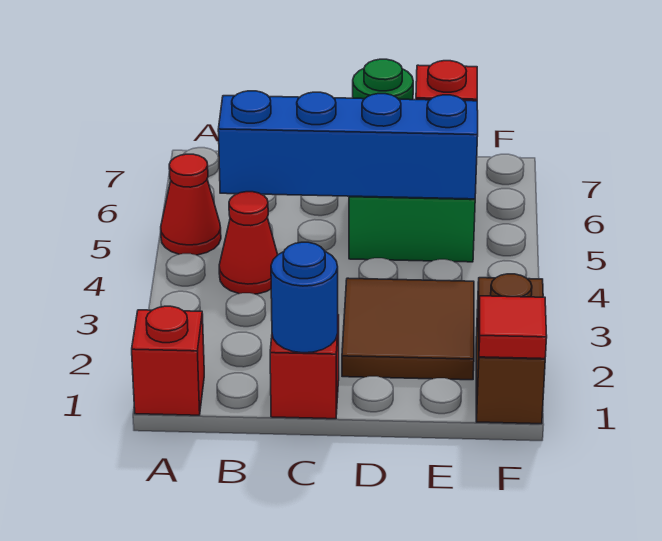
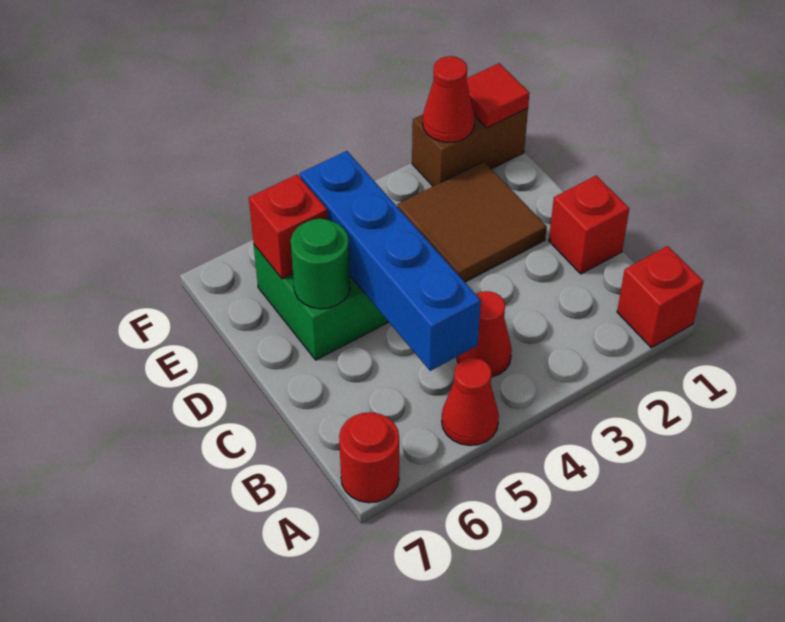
none -> red round brick A7 level 1
blue round brick C1 level 2 -> none
none -> red cone F2 level 2

